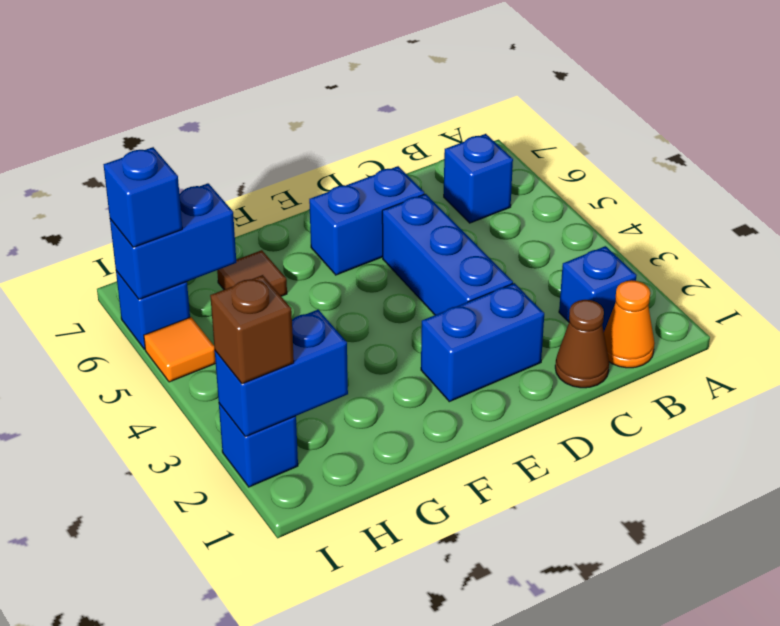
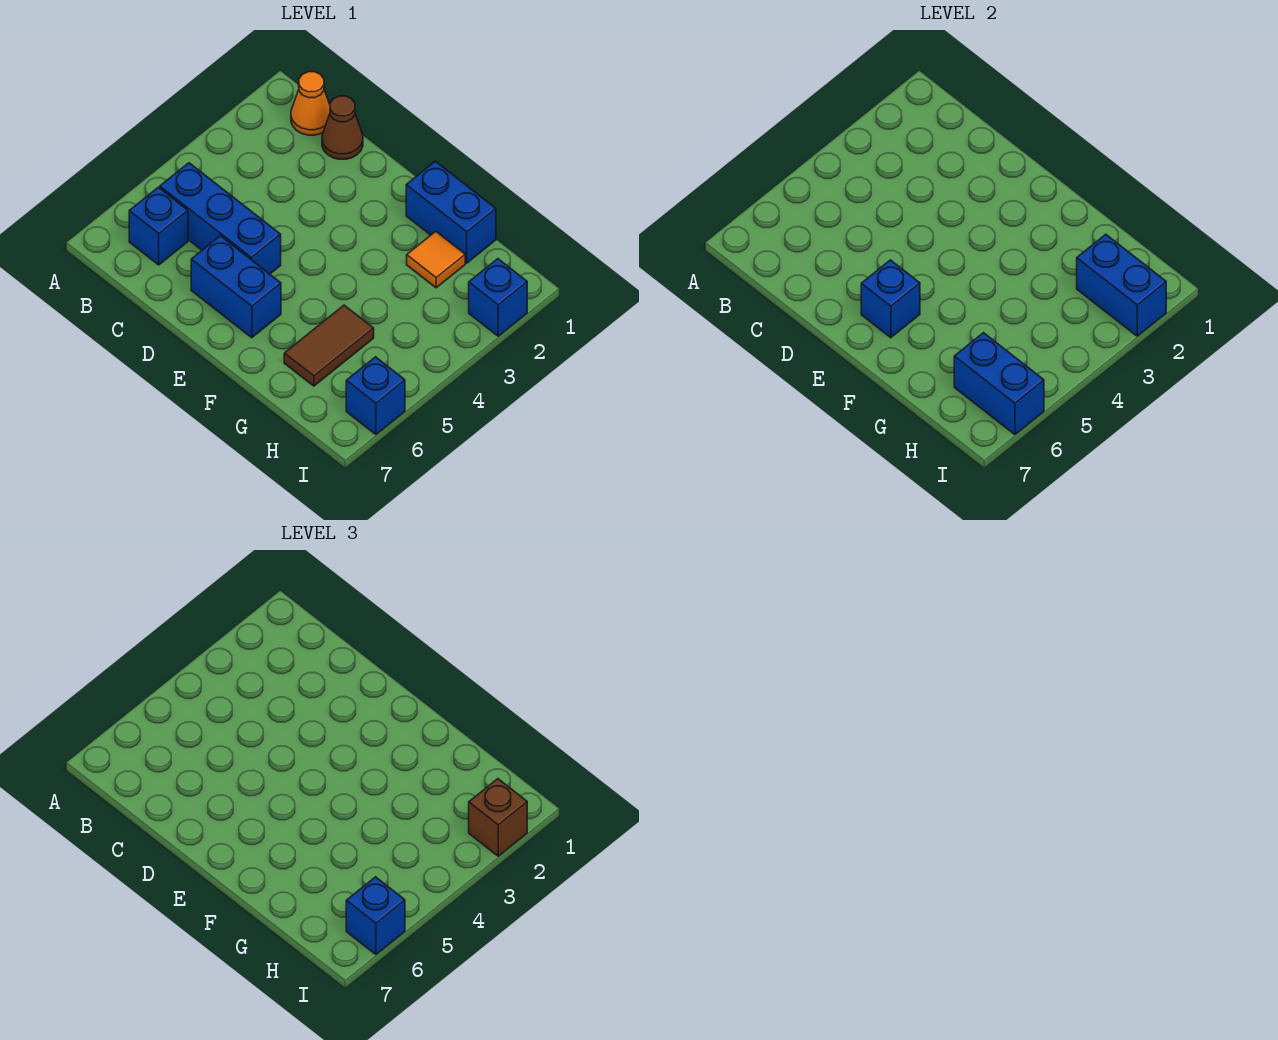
blue brick B2 level 1 -> blue brick E6 level 2
blue brick D2:E2 level 1 -> blue brick F1:G1 level 1
blue brick D3:D5 level 1 -> blue brick B5:D5 level 1
brown tile G6 level 1 -> brown tile G5:G6 level 1
orange tile I5 level 1 -> orange tile G2 level 1

